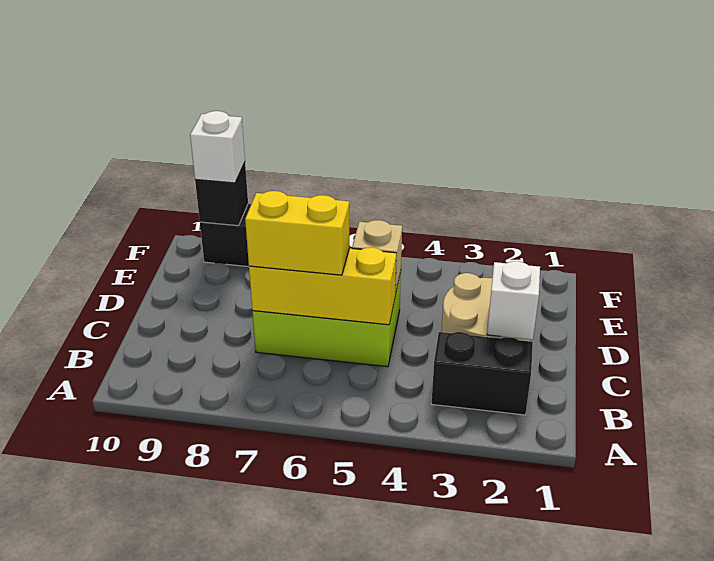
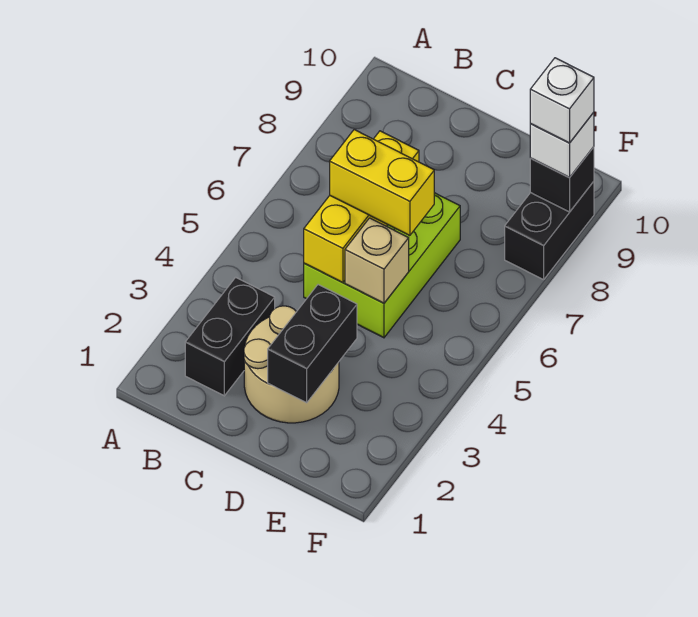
white brick C2 level 2 -> white brick F9 level 4
yellow brick C6:C7 level 3 -> yellow brick C6:D6 level 3
none -> black brick D2:D3 level 2

